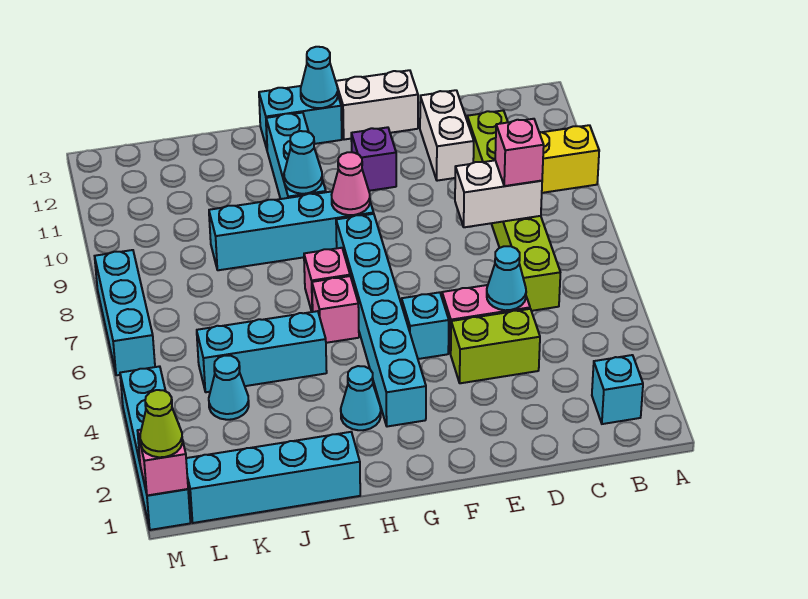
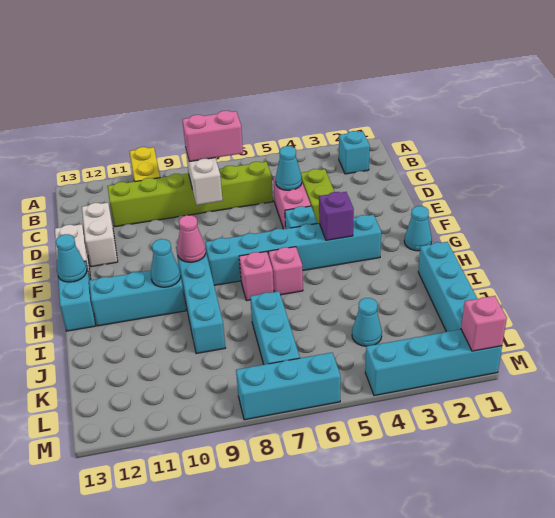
pink brick C8 level 3 -> pink brick C7:C8 level 3
white brick D11:D12 level 1 -> white brick D12:E12 level 1
purple brick F11 level 1 -> purple brick G4 level 2
cyan cone H3 level 1 -> cyan cone G1 level 1
cyan brick I5:K5 level 1 -> cyan brick J7:L7 level 1
lime cone M1 level 3 -> none

